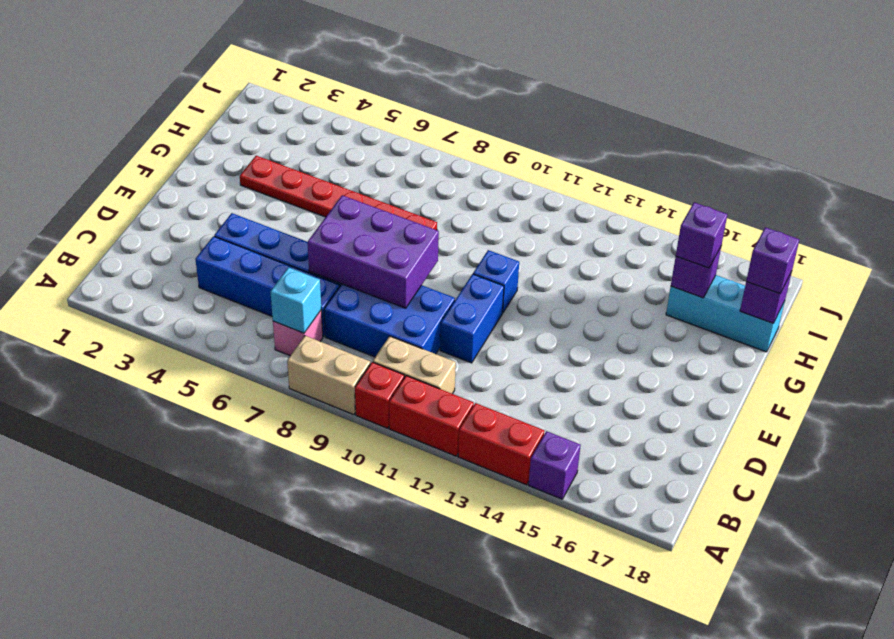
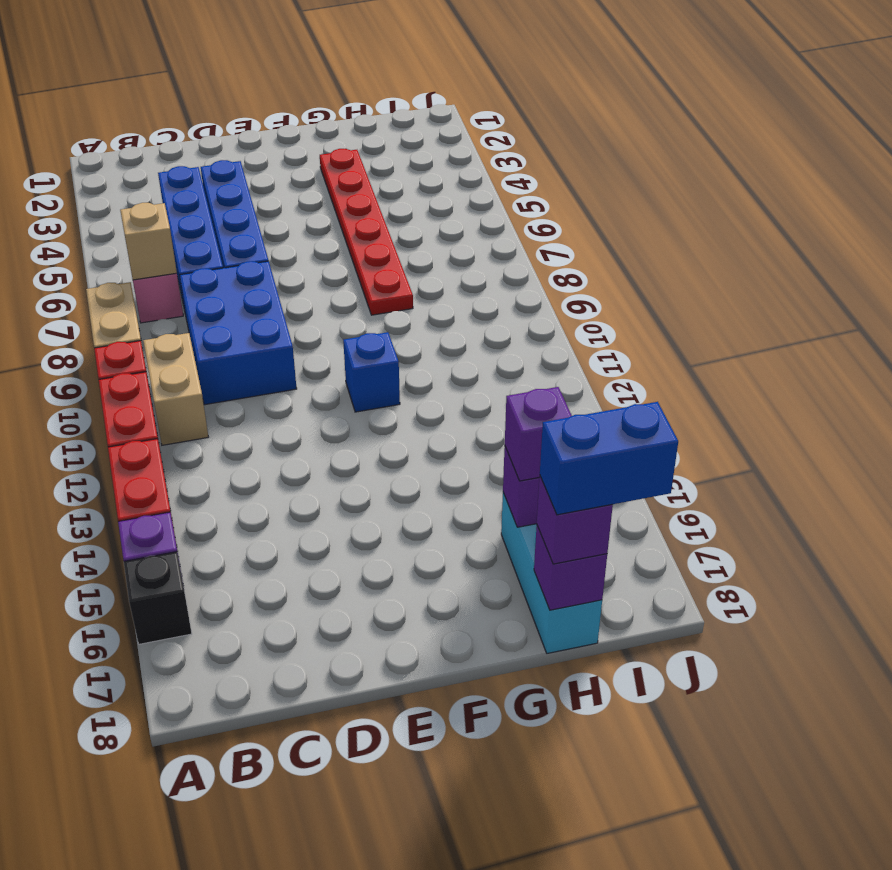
none -> black brick A16 level 1
cyan brick B7 level 2 -> tan brick B7 level 2
purple brick D7:E9 level 2 -> none
blue brick D11:E11 level 1 -> blue brick H18:I18 level 4

